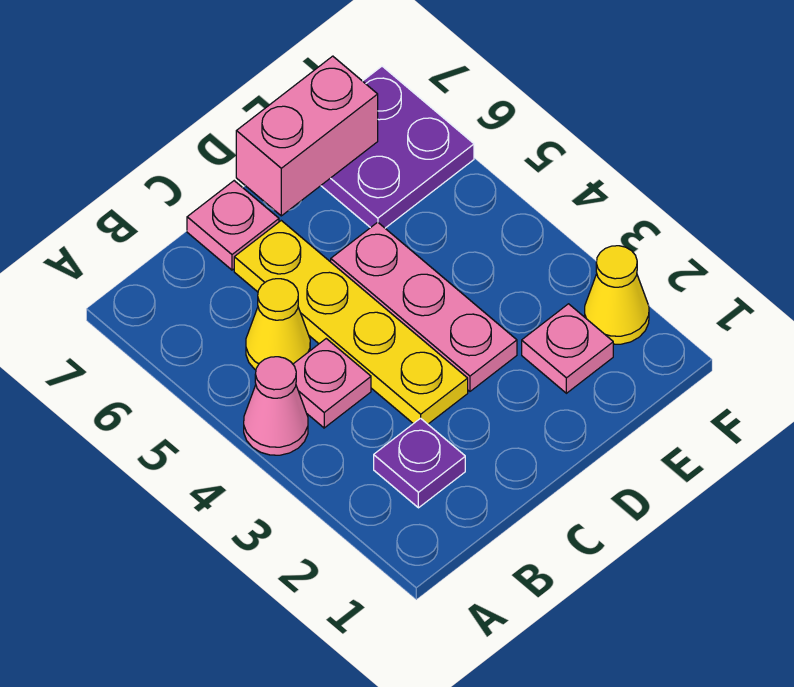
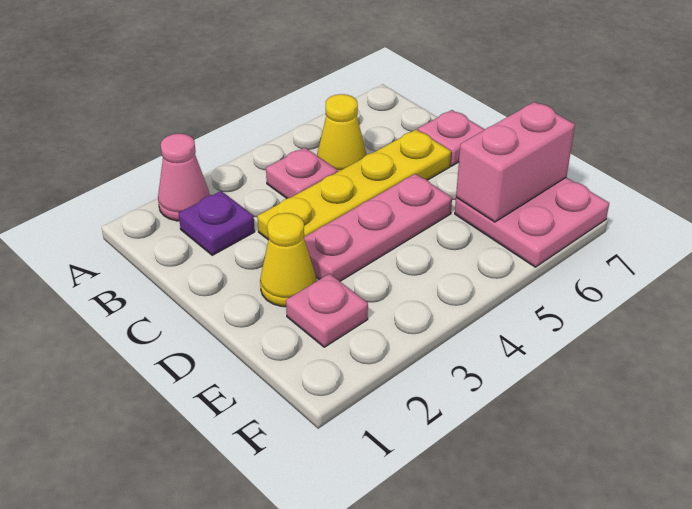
pink cone A4 level 1 -> pink cone A2 level 1
pink brick D7:E7 level 2 -> pink brick E6:E7 level 2
purple plate E6:F7 level 1 -> pink plate E6:F7 level 1
yellow cone F2 level 1 -> yellow cone D2 level 1

